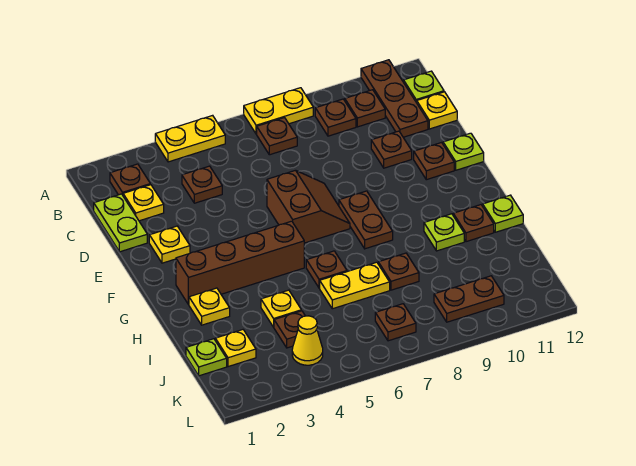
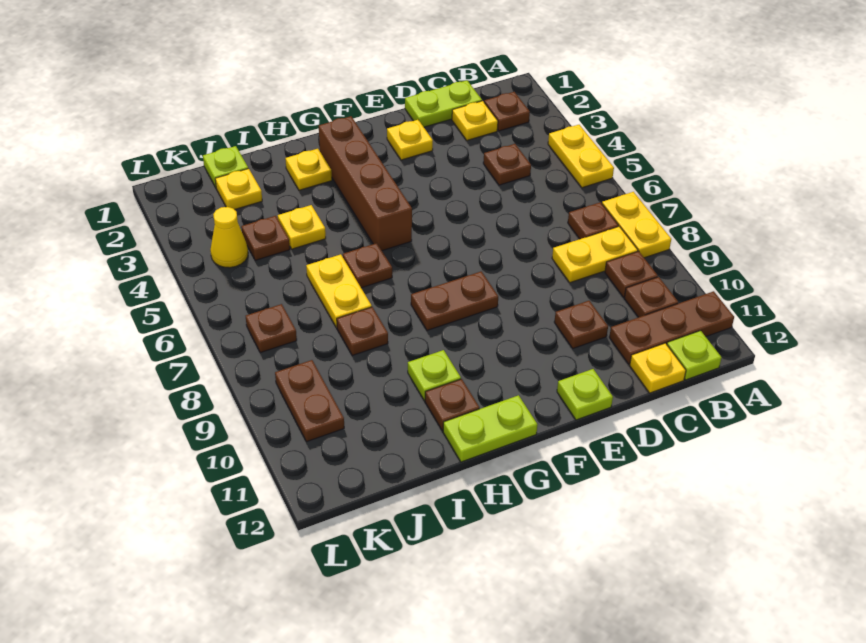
none -> yellow plate B8:C8 level 1
brown slope E6:F7 level 1 top 6 -> none
brown plate E11 level 1 -> none
lime plate H12 level 1 -> lime plate G12:H12 level 1

